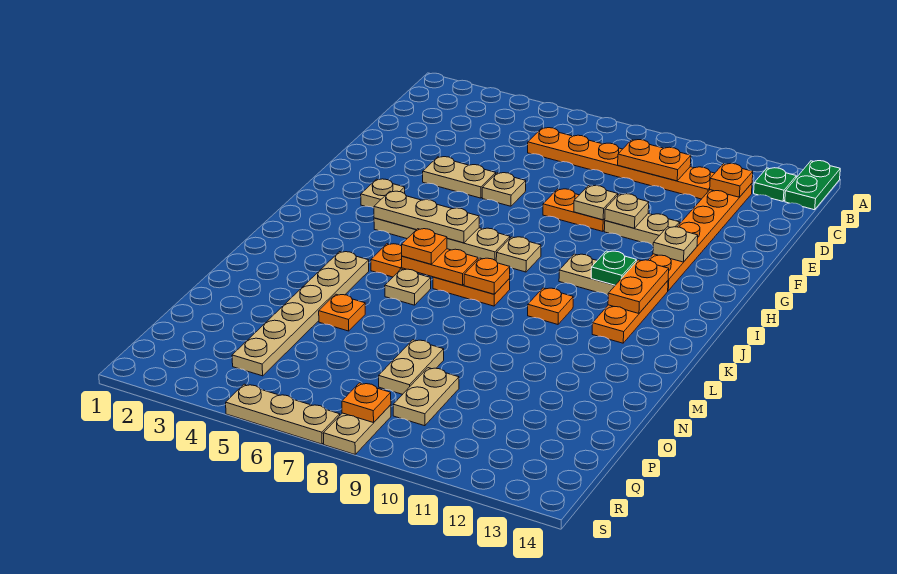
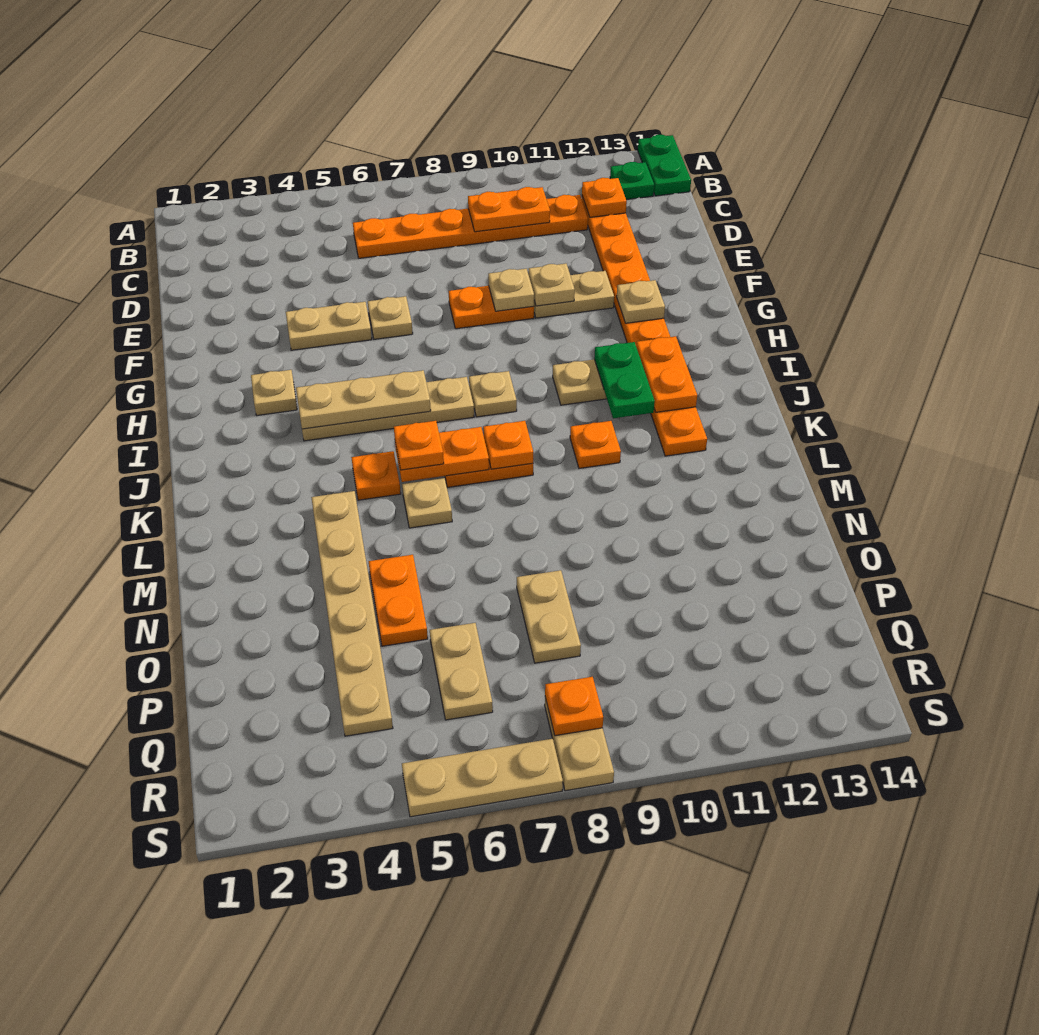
green plate I11 level 2 -> green plate I11:J11 level 2
orange plate N5 level 1 -> orange plate N5:O5 level 1
tan plate P9:Q9 level 1 -> tan plate P6:Q6 level 1

